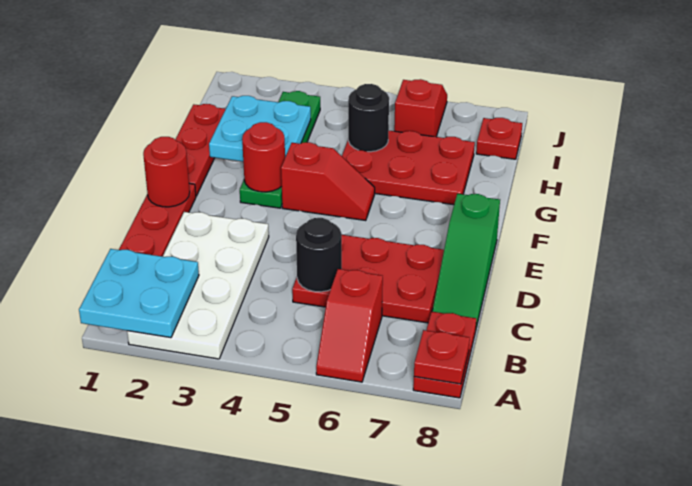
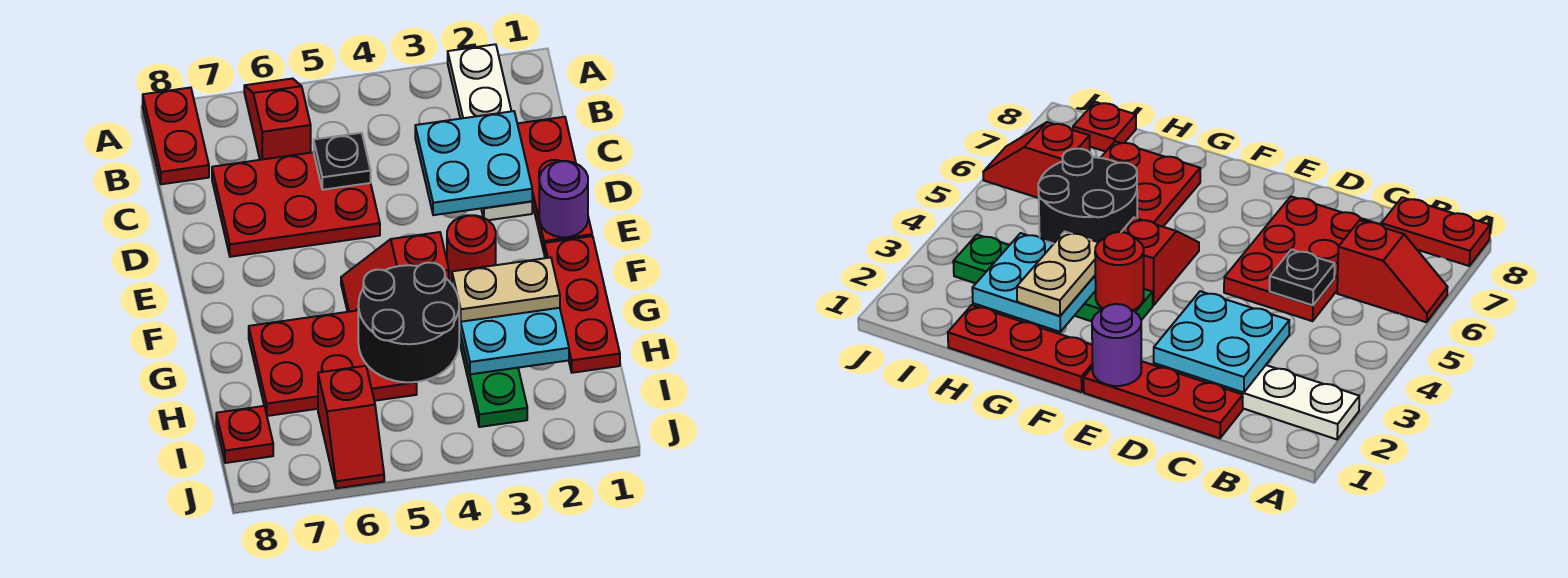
cyan plate A1:B2 level 2 -> cyan plate C2:D3 level 2
white plate A2:D3 level 1 -> white plate A2:D2 level 1
red plate A8 level 2 -> none
black round brick C5 level 2 -> black plate C5 level 2
green slope C8:E8 level 1 top E -> none
red round brick E1 level 2 -> purple round brick E1 level 2
none -> tan plate G2:G3 level 3
black round brick H5 level 2 -> black round brick G4:H5 level 2

